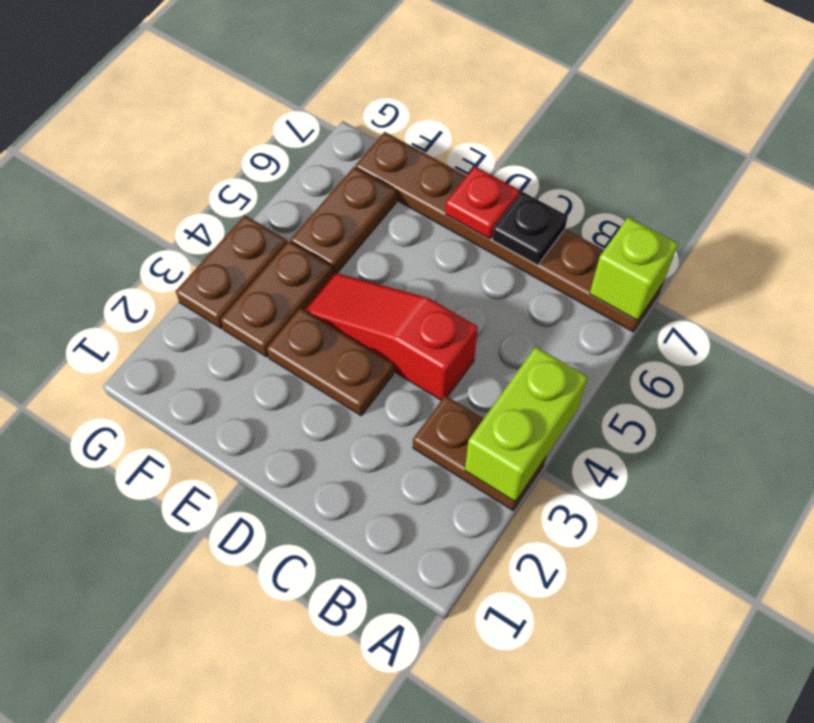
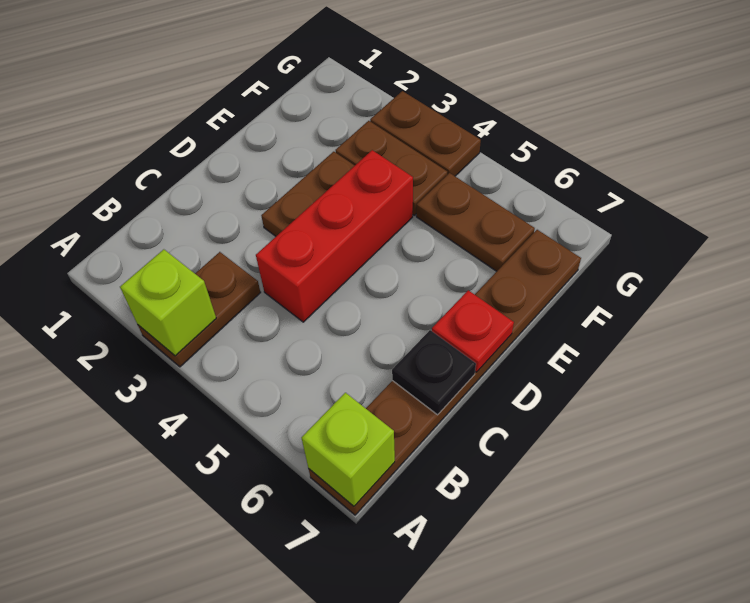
lime brick A3:A4 level 2 -> lime brick A3 level 2
red slope C4:E4 level 1 top C -> red brick C4:E4 level 1

